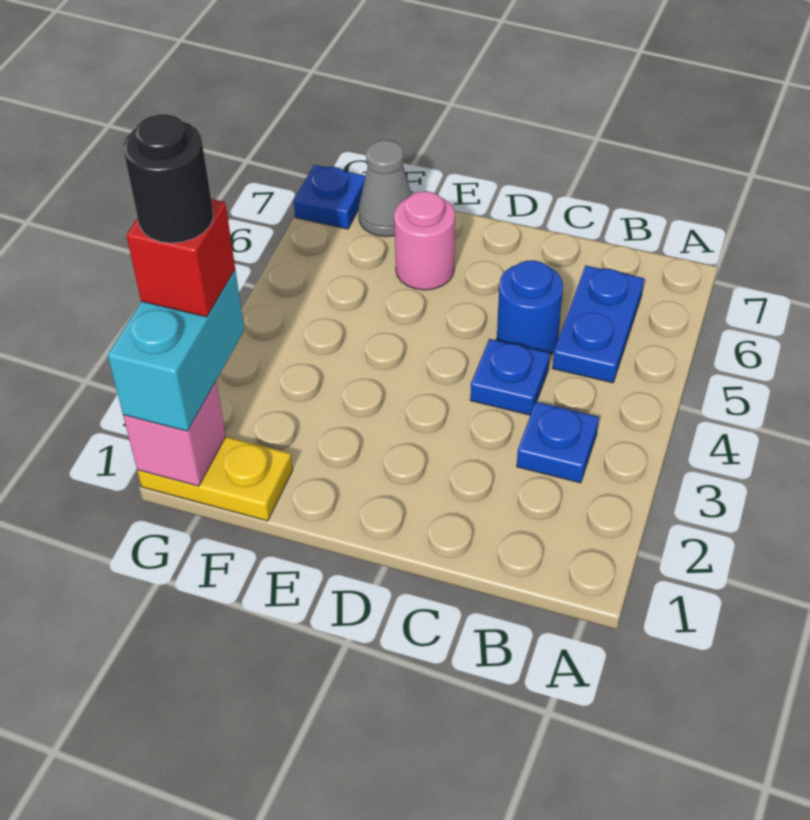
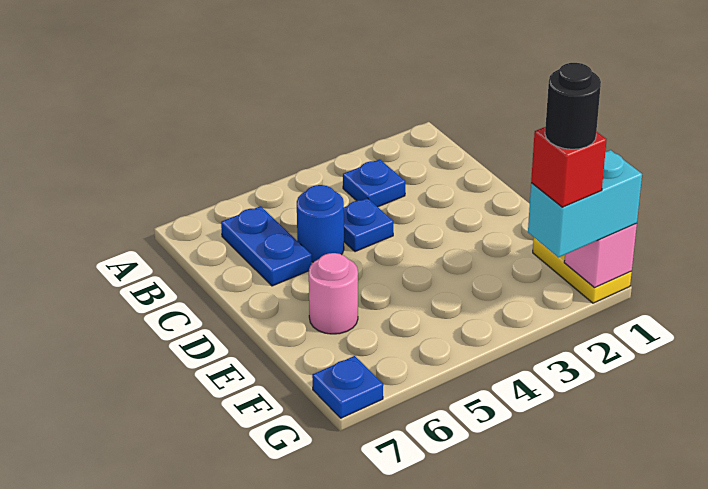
blue plate B5:B6 level 1 -> blue plate B6:C6 level 1
grey cone F7 level 1 -> none

